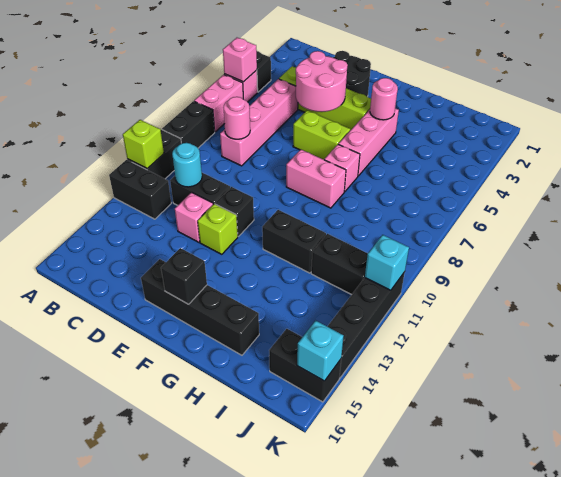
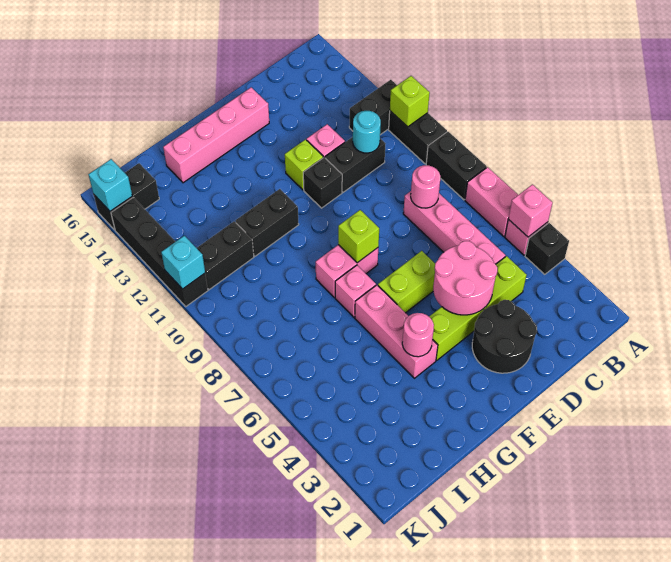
black brick E15:H15 level 1 -> pink brick E15:H15 level 1
none -> lime brick F8 level 2
black brick F15 level 2 -> none

